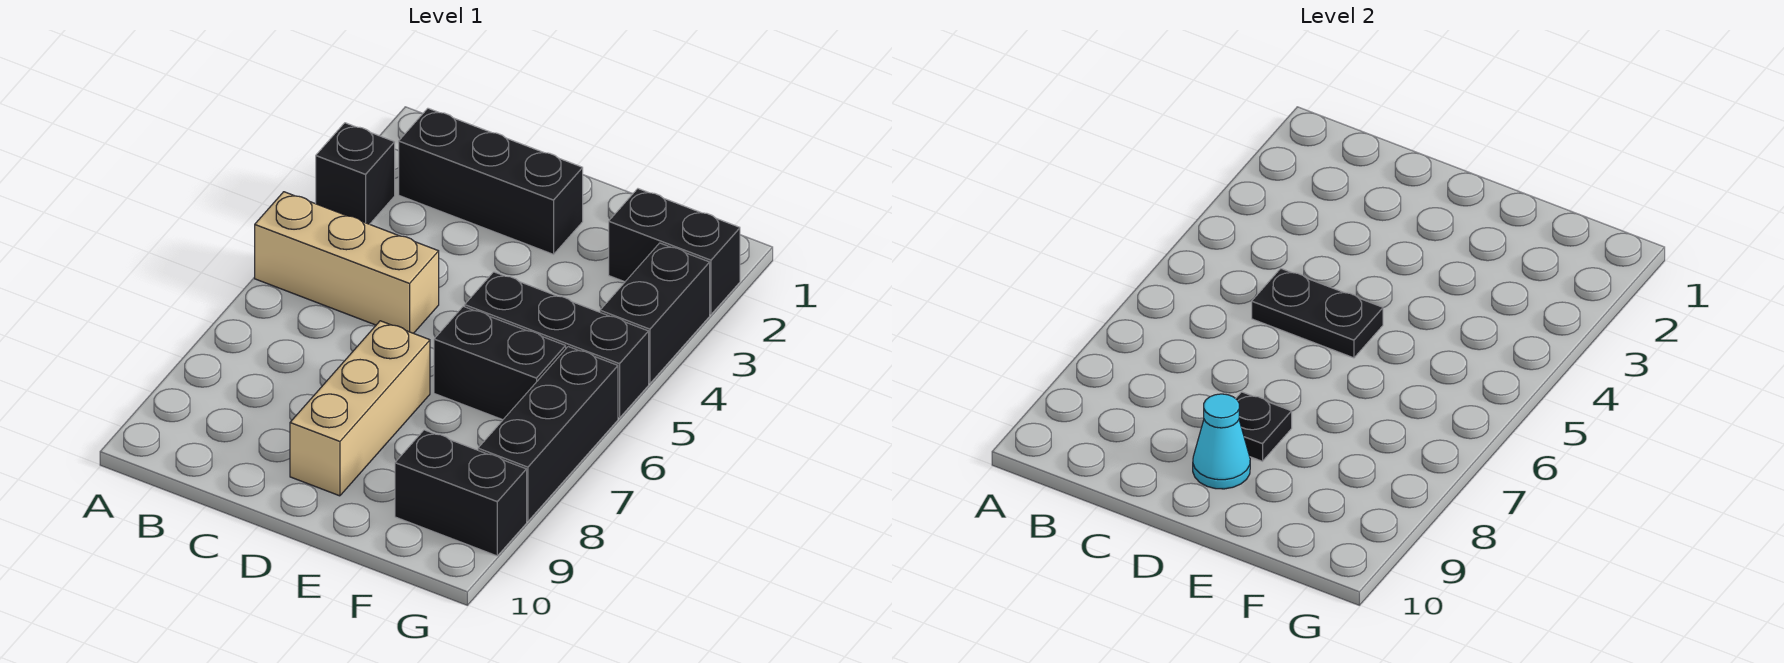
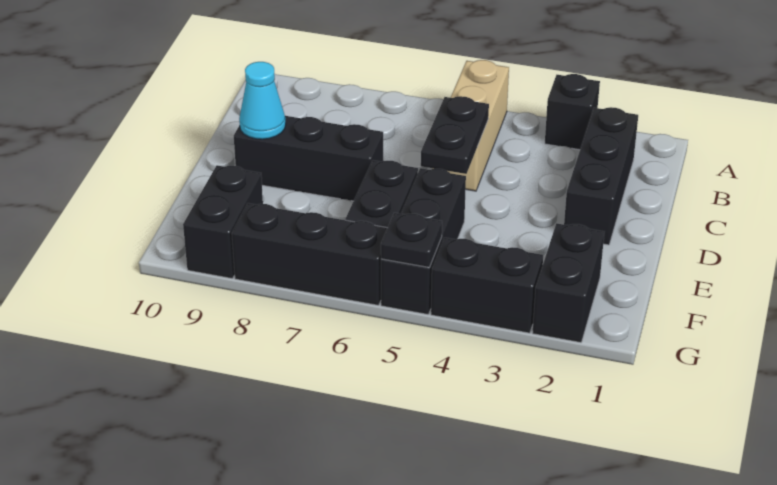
tan brick D7:D9 level 1 -> black brick D7:D9 level 1
black plate D8 level 2 -> black plate G5 level 2

